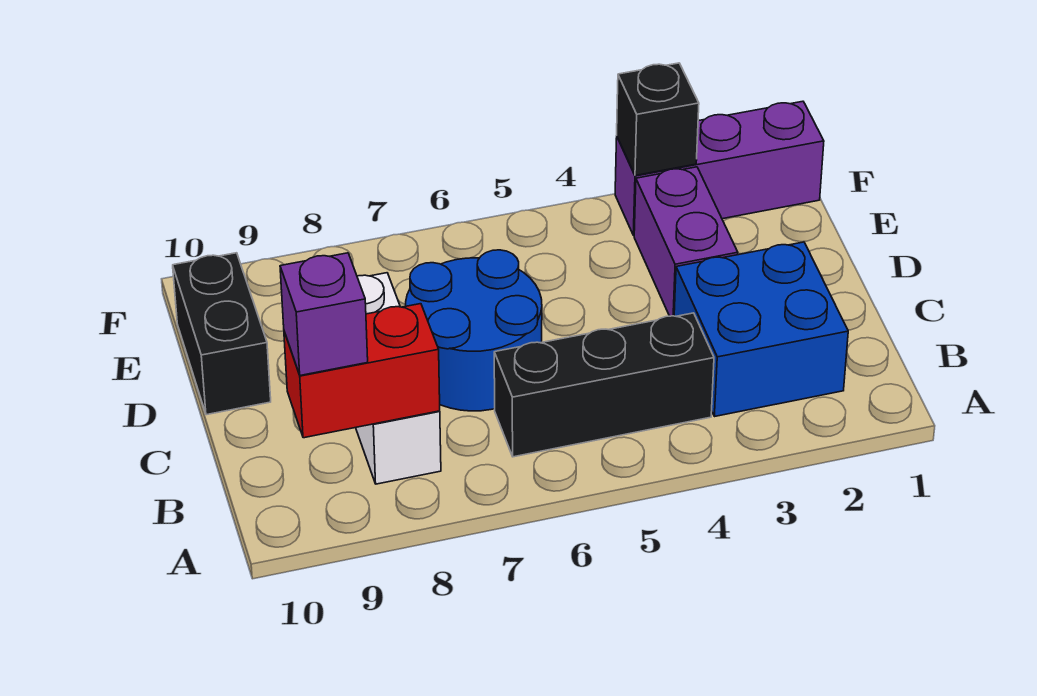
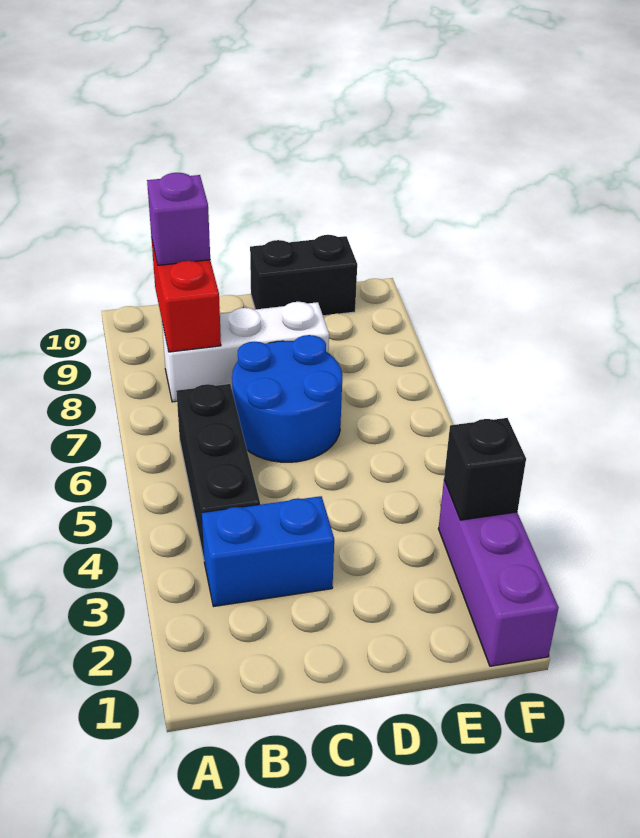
blue brick B2:C3 level 1 -> blue brick B3:C3 level 1
purple brick D3:E3 level 1 -> none

